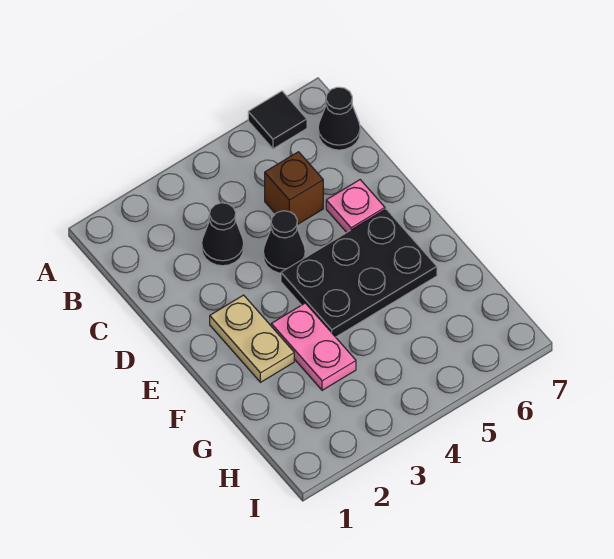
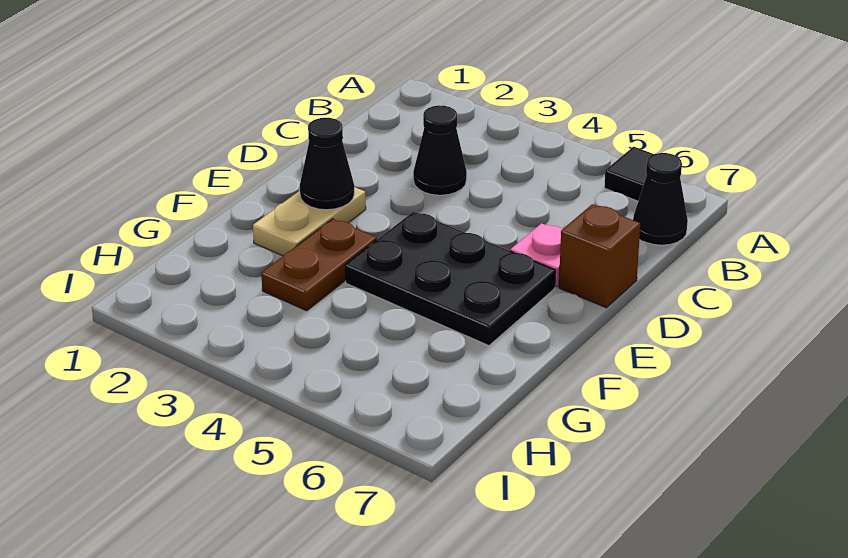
brown brick C5 level 1 -> brown brick D7 level 1
black cone D4 level 1 -> black cone E2 level 2
pink plate F3:G3 level 1 -> brown plate F3:G3 level 1

